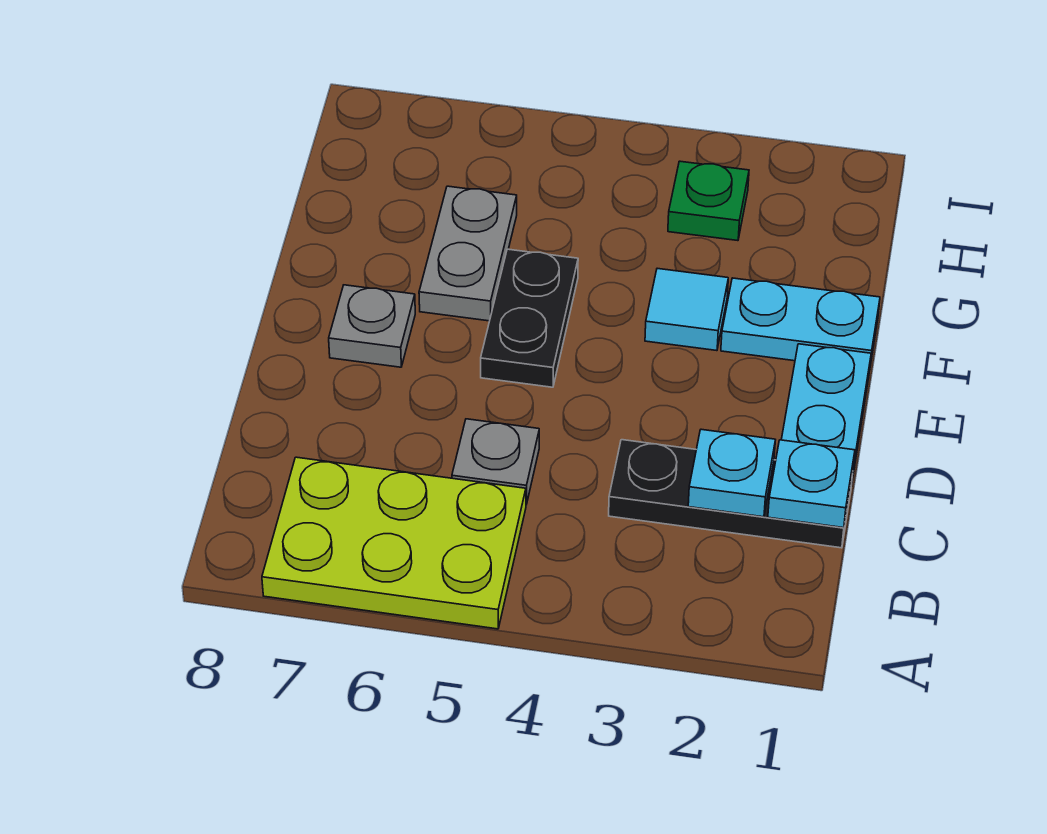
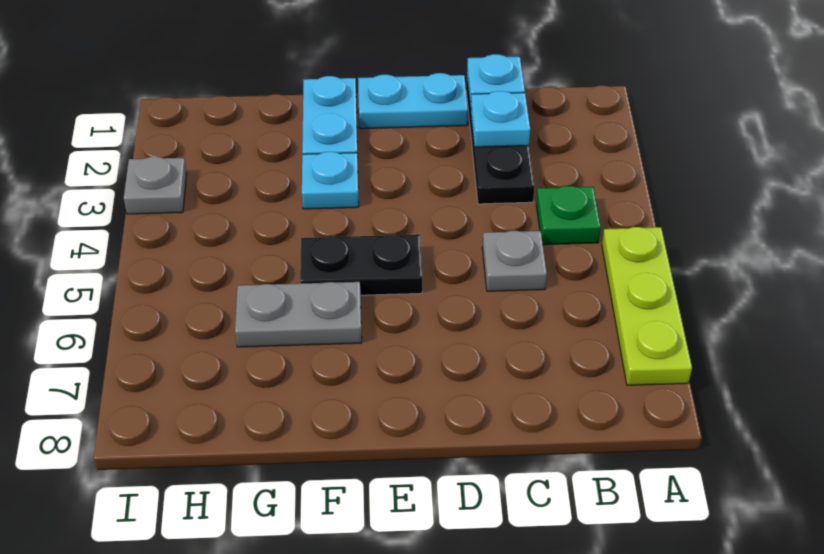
lime plate A5:B7 level 1 -> lime plate A5:A7 level 1
grey plate E7 level 1 -> grey plate I3 level 1
cyan tile F3 level 1 -> cyan plate F3 level 1
green plate H3 level 1 -> green plate B4 level 1

